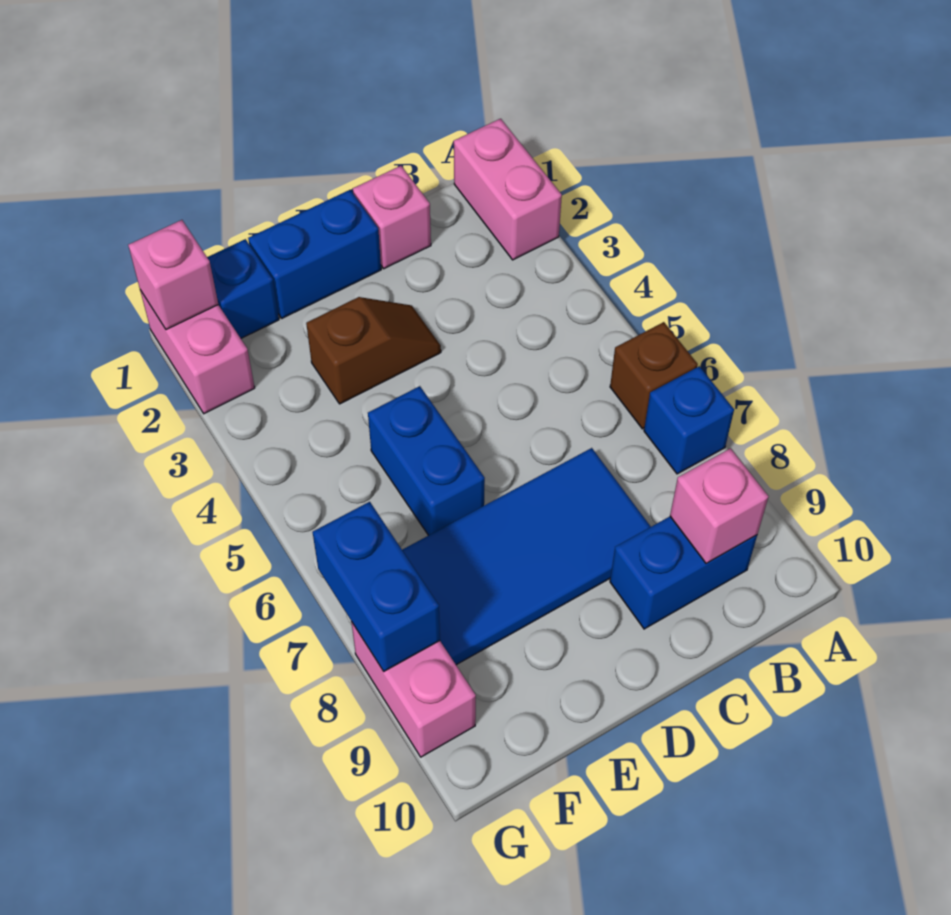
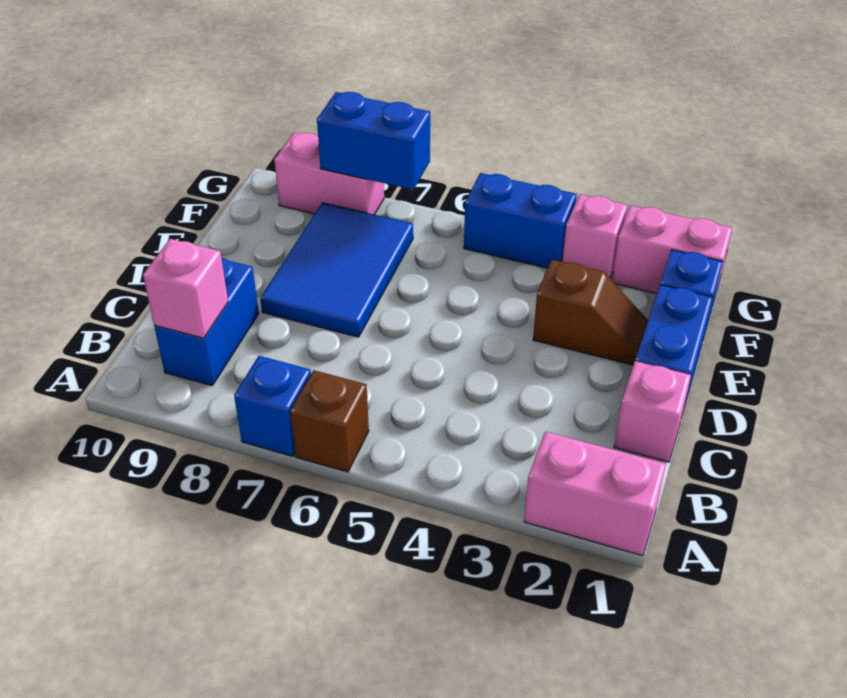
blue tile C7:F8 level 1 -> blue tile D7:F8 level 1
brown slope D3:E3 level 1 top E -> brown slope E2:E3 level 1 top 3
blue brick E5:E6 level 1 -> blue brick G4:G5 level 1
pink brick G1 level 2 -> pink brick G3 level 1

